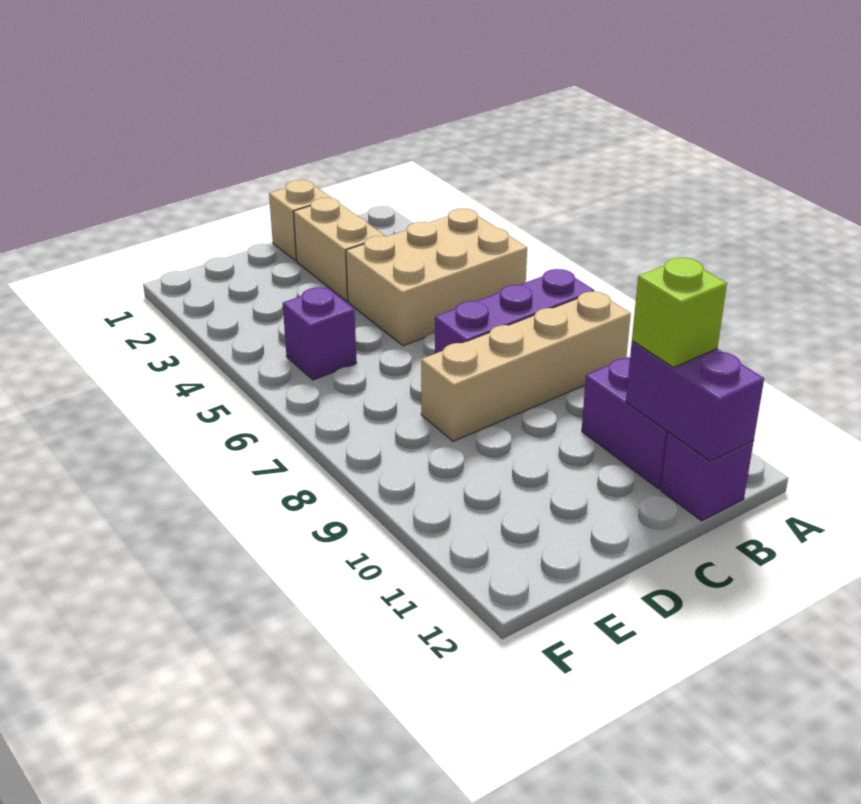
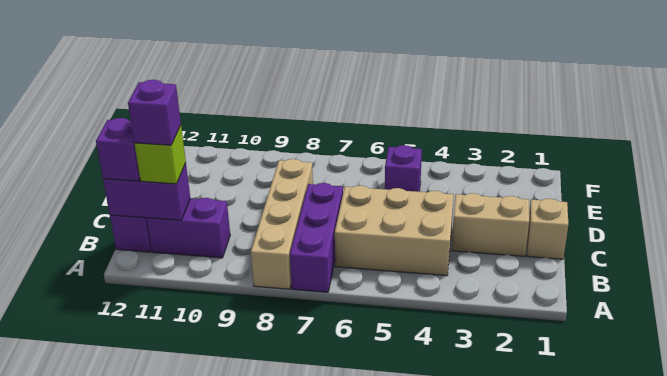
tan brick A4:C5 level 1 -> tan brick B4:C6 level 1
none -> purple brick B11 level 4
none -> purple brick B12 level 3

